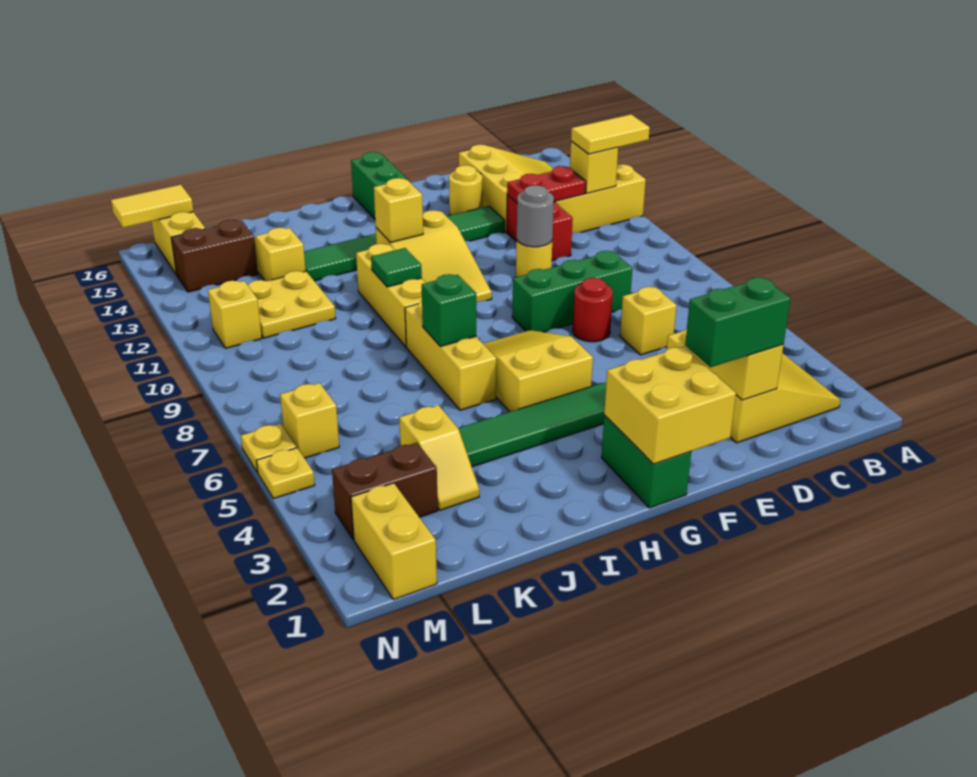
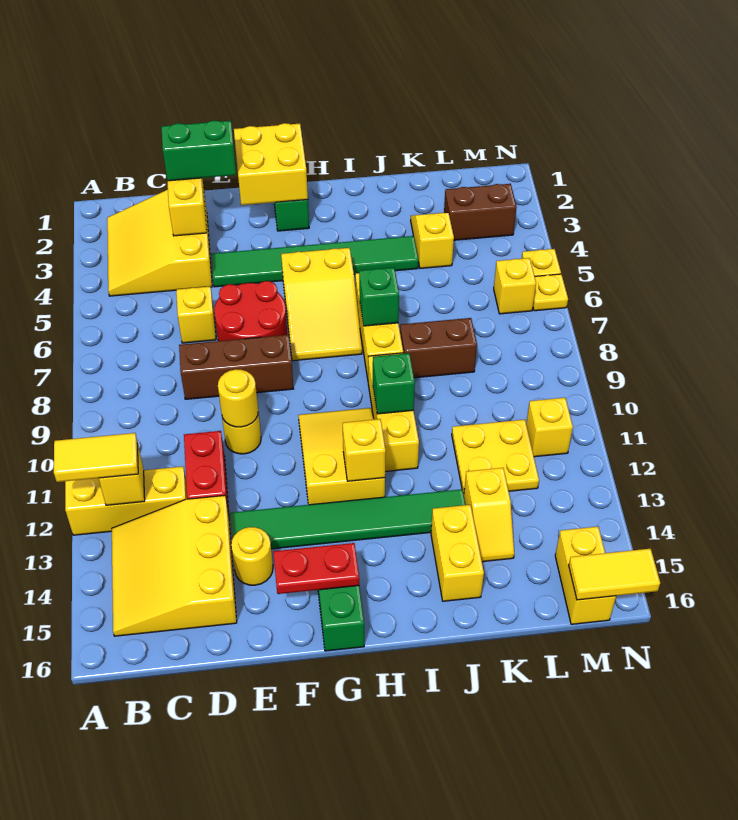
red plate C12:D12 level 2 -> red plate F15:G15 level 2
green brick D8:F8 level 1 -> brown brick D8:F8 level 1
red round brick E7 level 1 -> red round brick E6:F7 level 1
grey round brick E10 level 2 -> yellow round brick E10 level 2
green tile I10 level 2 -> green brick I10 level 2
brown brick L14:M14 level 1 -> brown brick J8:K8 level 1
yellow brick M1:M2 level 1 -> yellow brick J14:J15 level 1

